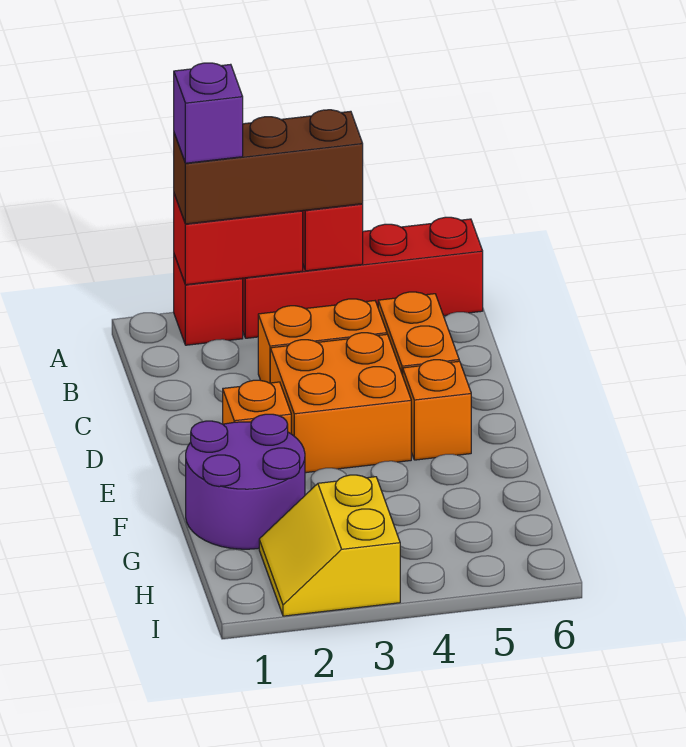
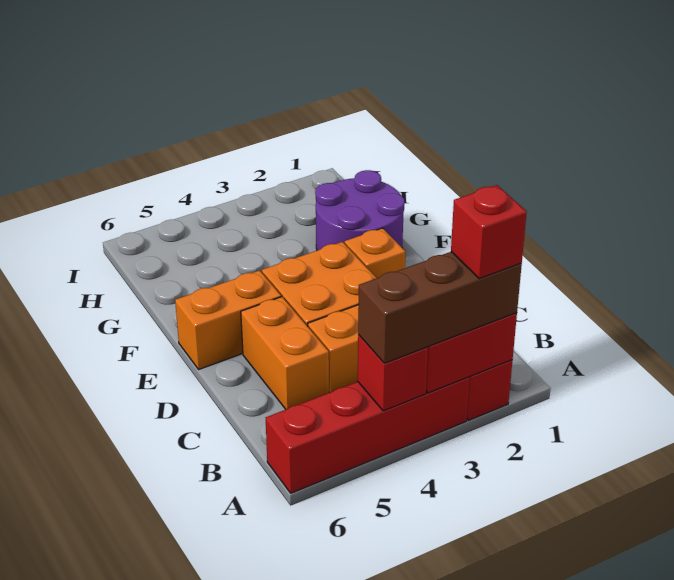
purple brick A2 level 4 -> red brick A2 level 4
orange brick E5 level 1 -> orange brick E5:E6 level 1
yellow slope H2:I3 level 1 top 3 -> none

